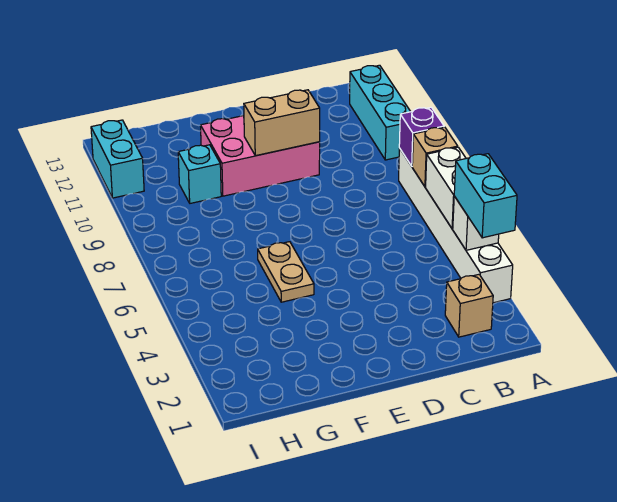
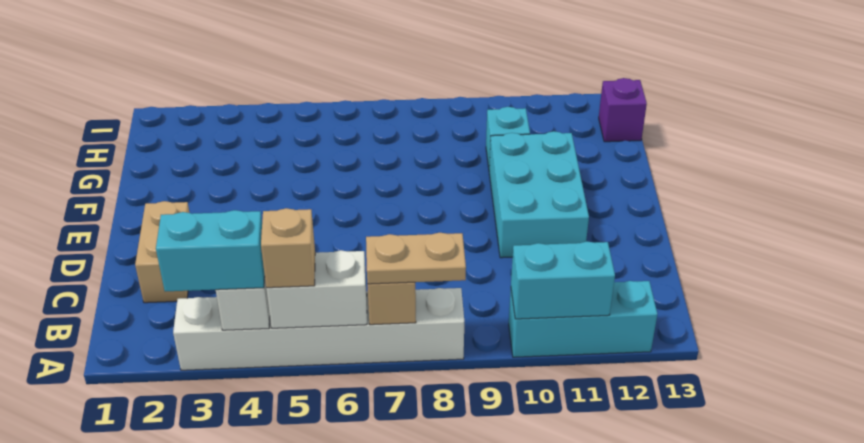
purple brick A8 level 2 -> purple brick H13 level 1
tan brick B2 level 1 -> tan brick A5 level 3
pink brick D10:F11 level 1 -> cyan brick D10:F11 level 1
tan brick D10:E10 level 2 -> tan brick C2:D2 level 1
tan plate F5:F6 level 1 -> tan plate A7:A8 level 3
cyan brick I11:I12 level 1 -> cyan brick A10:A11 level 2

